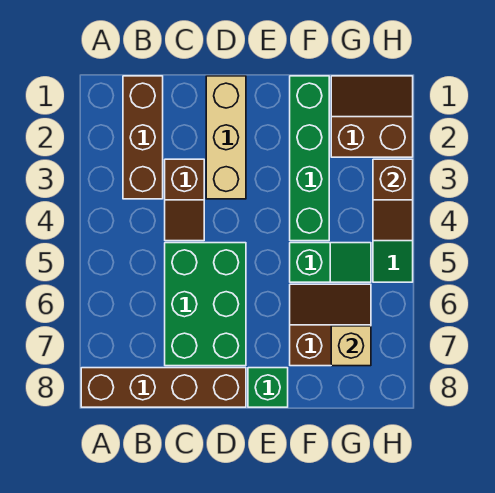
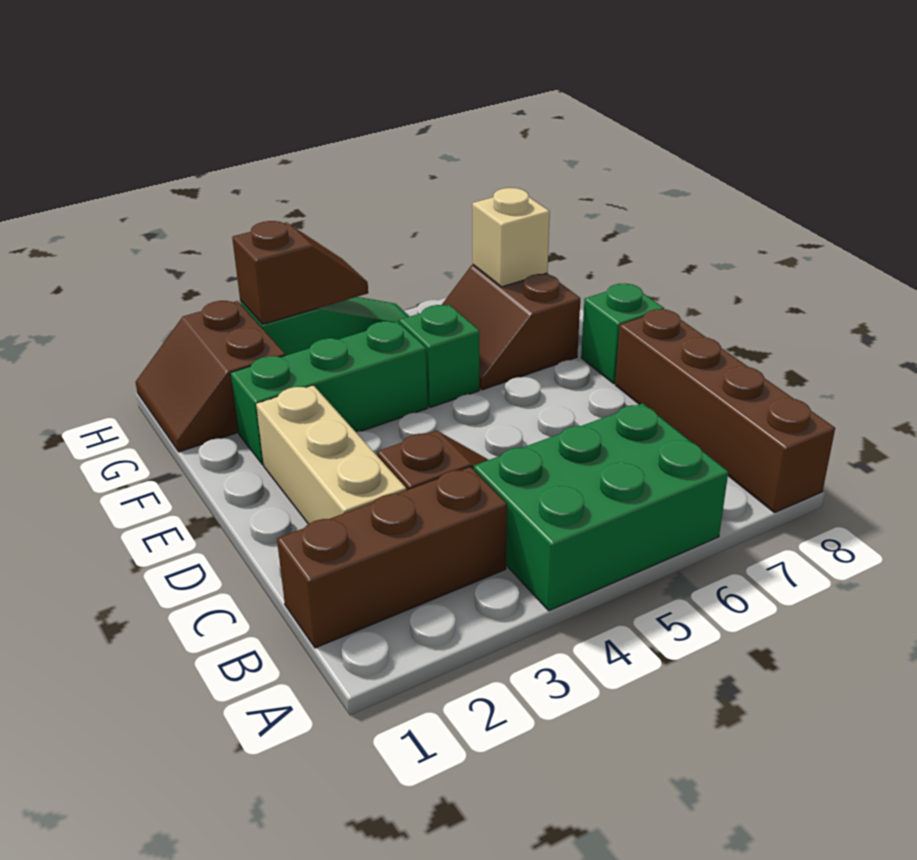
green brick C5:D7 level 1 -> green brick A4:B6 level 1
tan brick D1:D3 level 1 -> tan brick C2:E2 level 1
green brick F1:F4 level 1 -> green brick F2:F4 level 1

